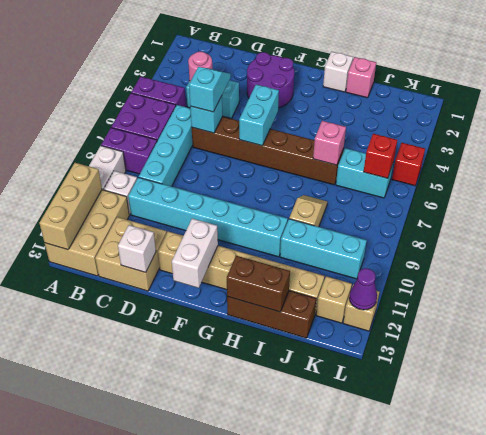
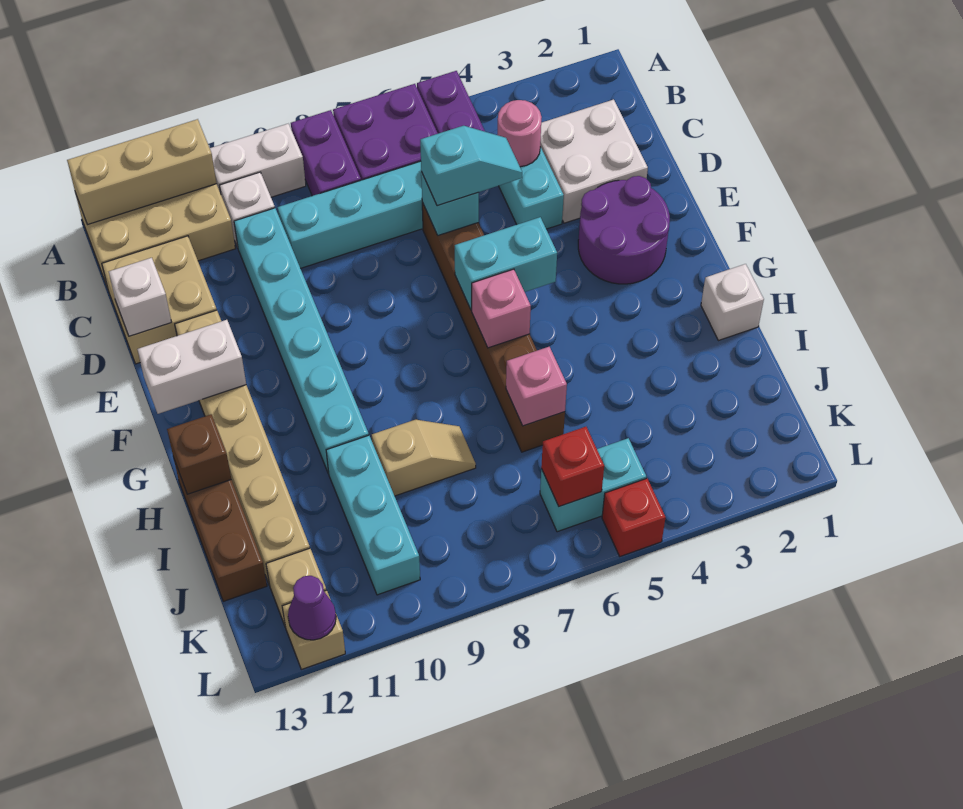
none -> white brick C2:D3 level 1
brown brick H13:I13 level 2 -> brown brick H13 level 2
pink brick I1 level 1 -> pink brick G6 level 2
cyan brick J6:K6 level 1 -> cyan brick K5:K6 level 1

